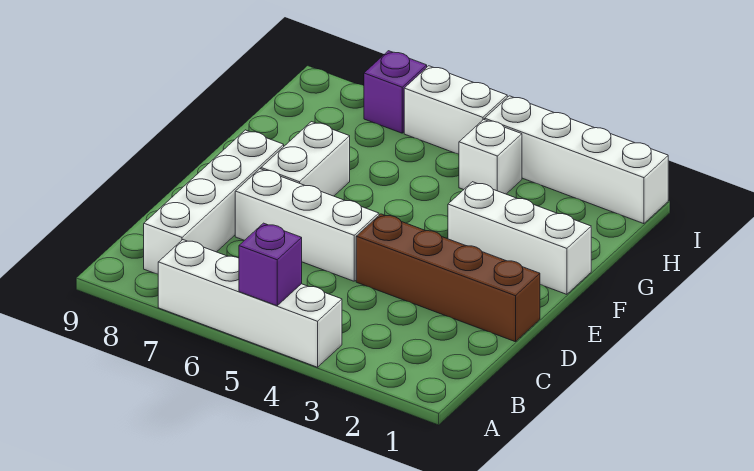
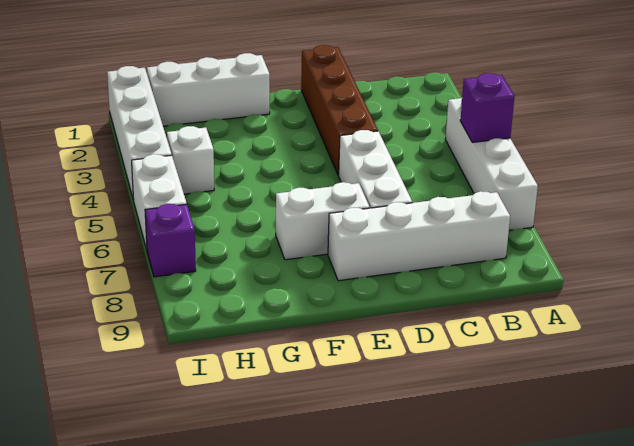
white brick F1:F3 level 1 -> white brick F1:H1 level 1

